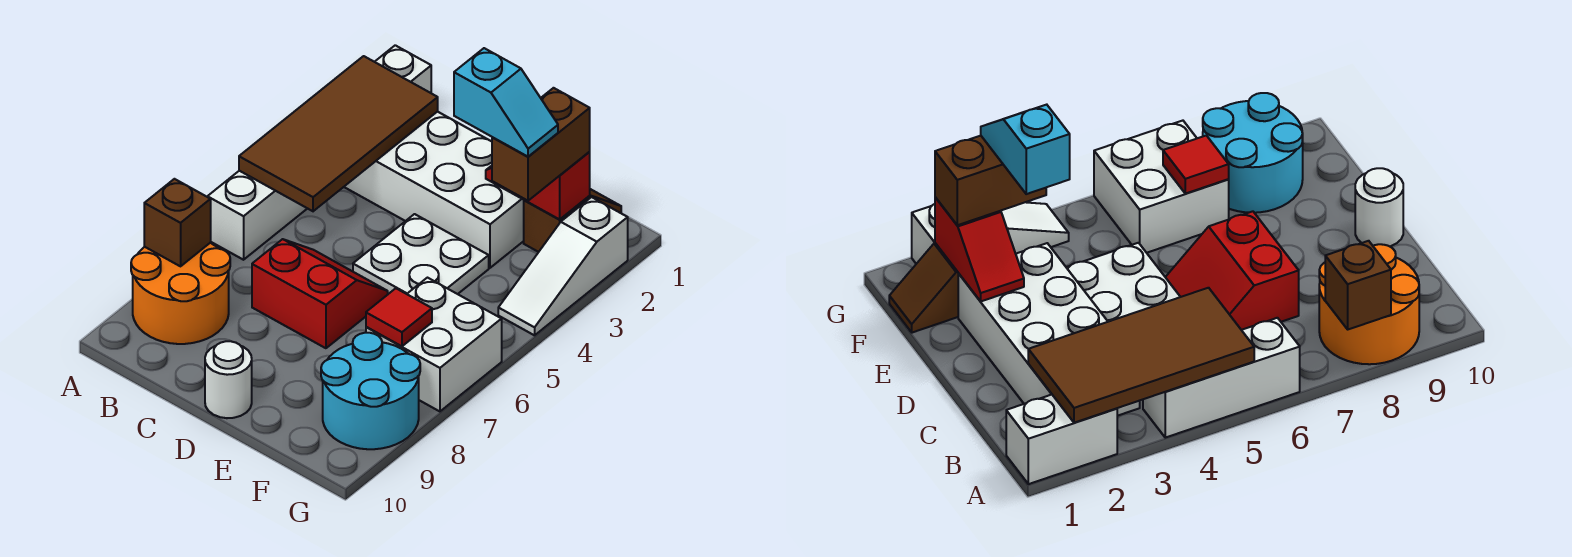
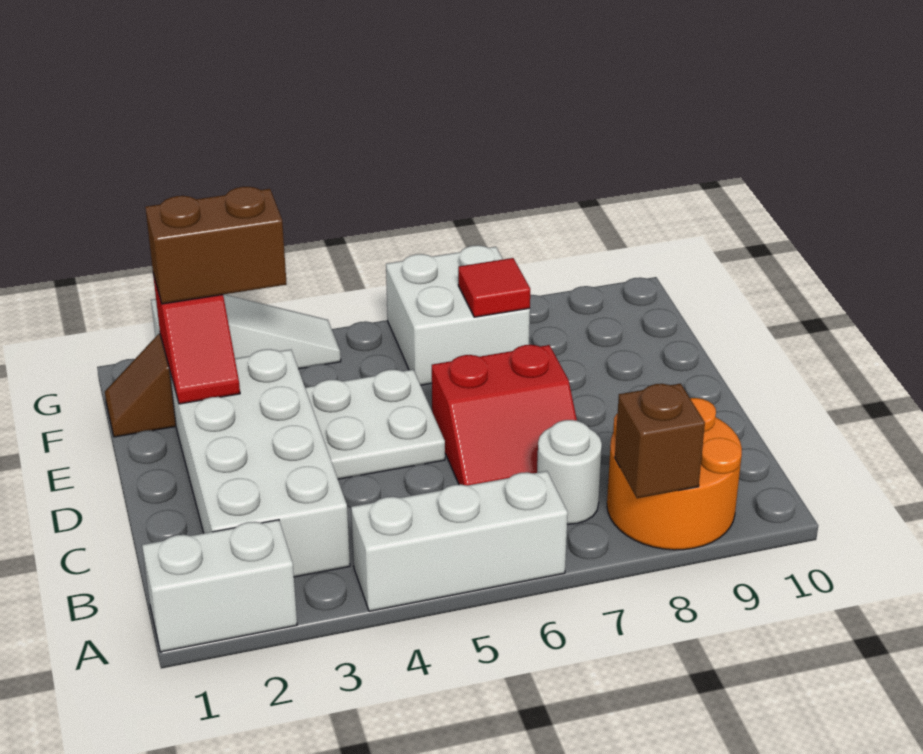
brown tile A2:B5 level 2 -> none
red slope C6:D7 level 1 top 7 -> red slope C6:D7 level 1 top D
white round brick D10 level 1 -> white round brick B7 level 1
cyan slope E3:F3 level 4 top E -> none
cyan round brick F8:G9 level 1 -> none

